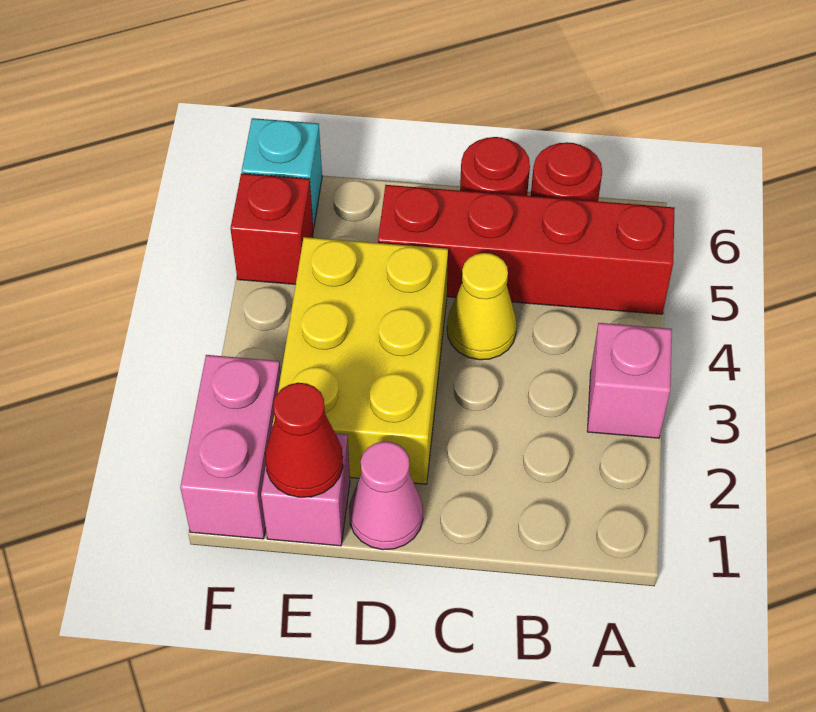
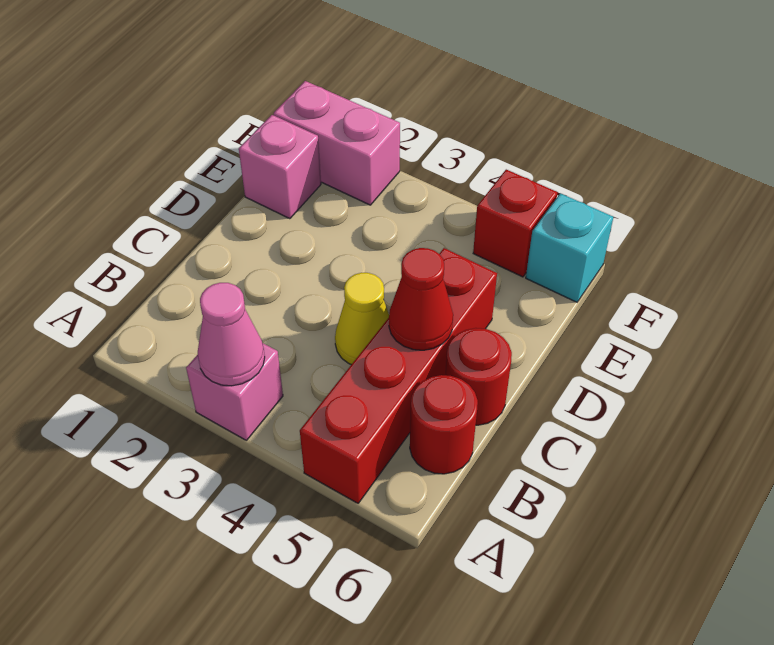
pink cone D1 level 1 -> pink cone A3 level 2
yellow brick D2:E4 level 1 -> none
red cone E1 level 2 -> red cone C5 level 2

